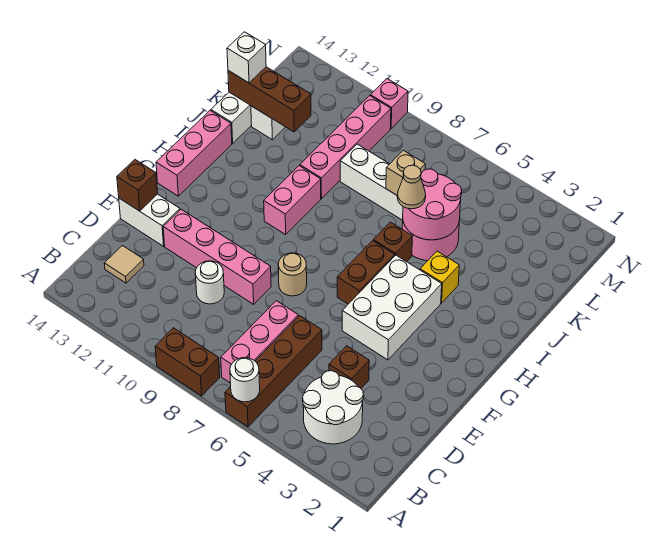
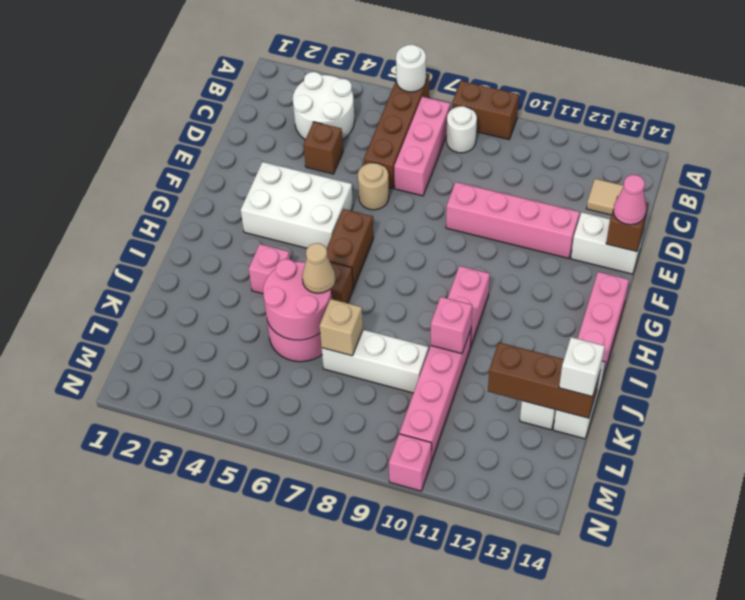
white round brick D10 level 1 -> white round brick B8 level 1
none -> pink cone E14 level 3
white brick F4:H5 level 1 -> white brick F3:G5 level 1
tan round brick F8 level 1 -> tan round brick E6 level 1
yellow brick I4 level 1 -> pink brick I4 level 1
none -> pink brick J10 level 2

